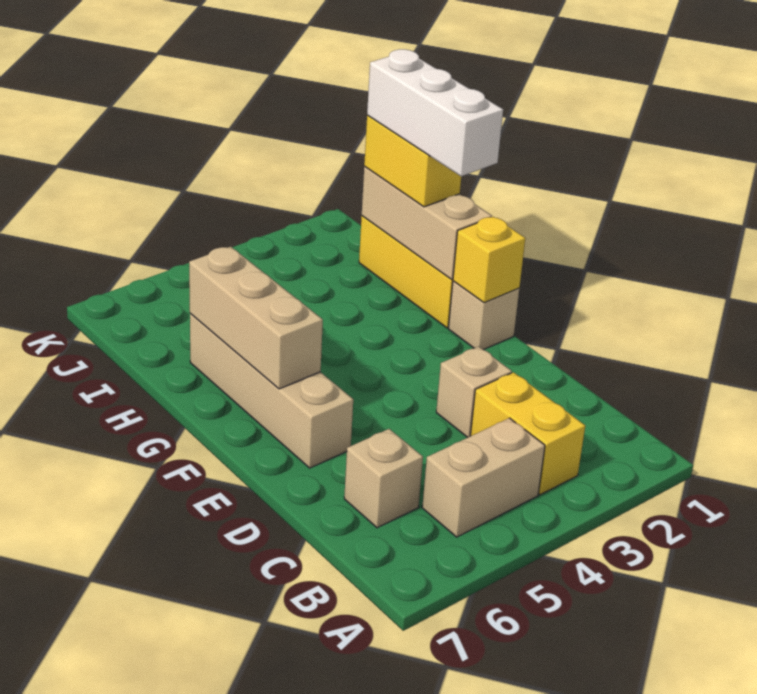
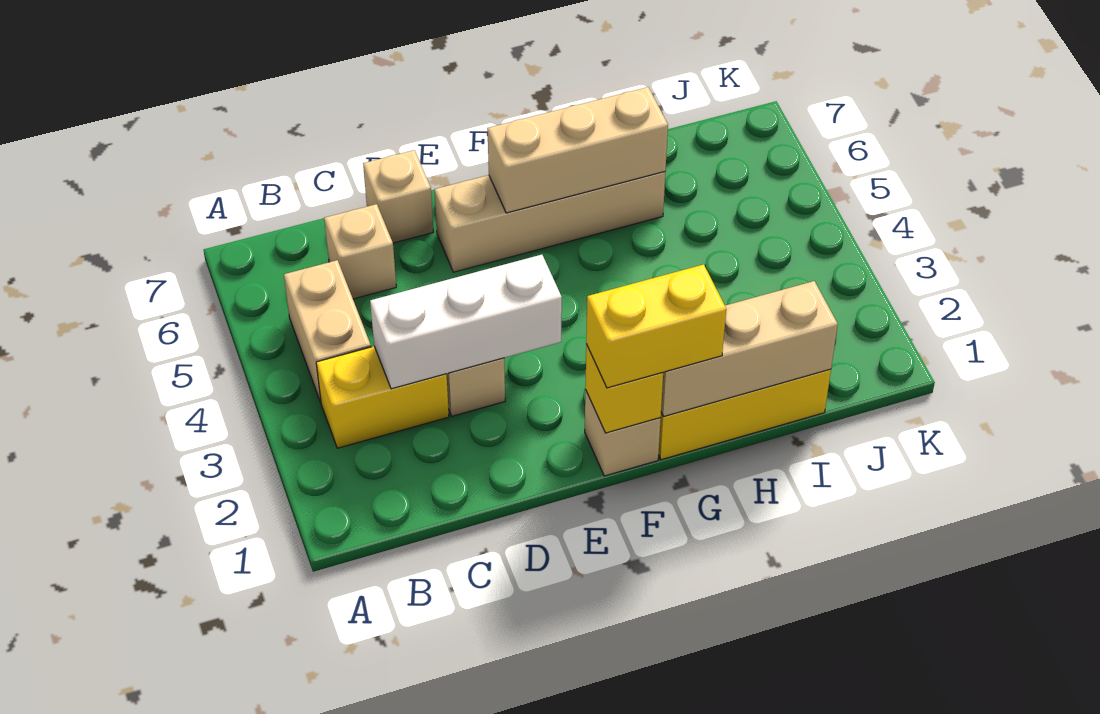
none -> tan brick D7 level 1
white brick G1:I1 level 4 -> white brick C3:E3 level 2
yellow brick H1:I1 level 3 -> yellow brick F1:G1 level 3

